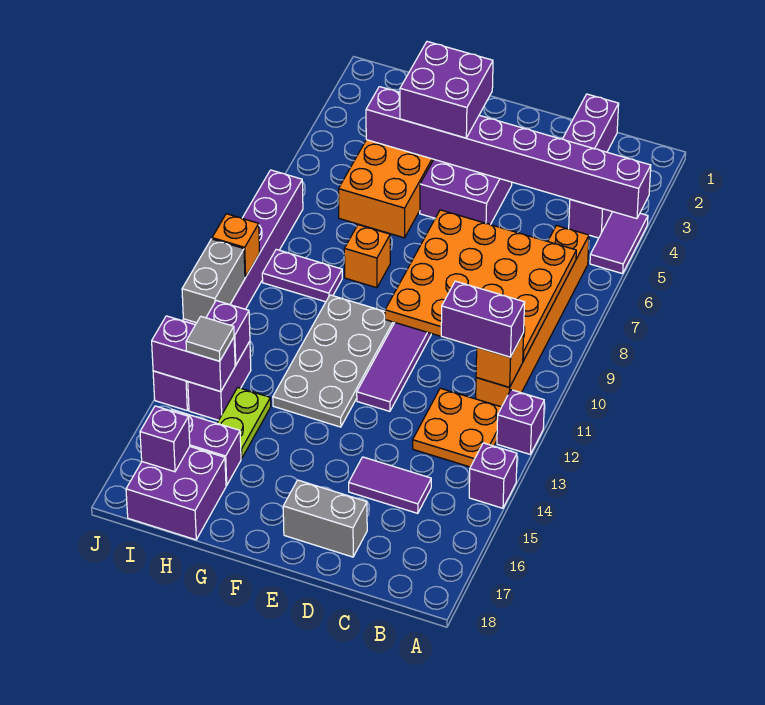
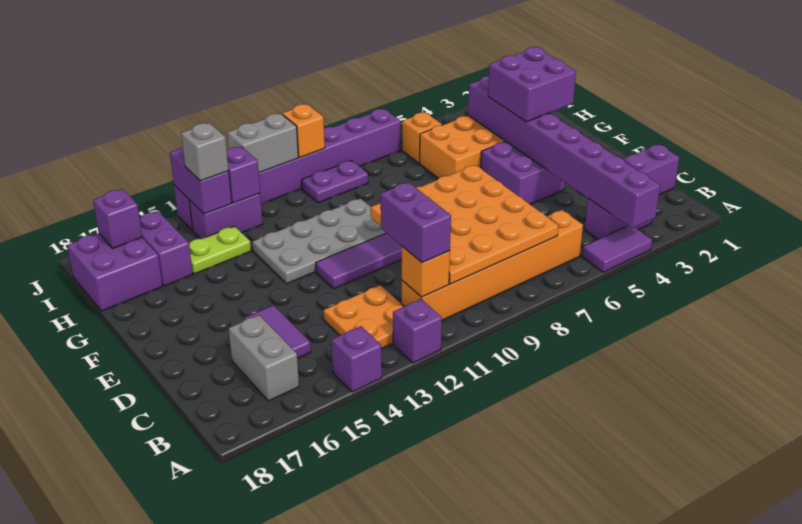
grey brick D17:E17 level 1 -> grey brick B16:C16 level 1
orange brick G8 level 1 -> orange brick I6 level 1
purple plate H9:I9 level 1 -> purple plate I9:I10 level 1
grey tile I14 level 3 -> grey brick I14 level 3

